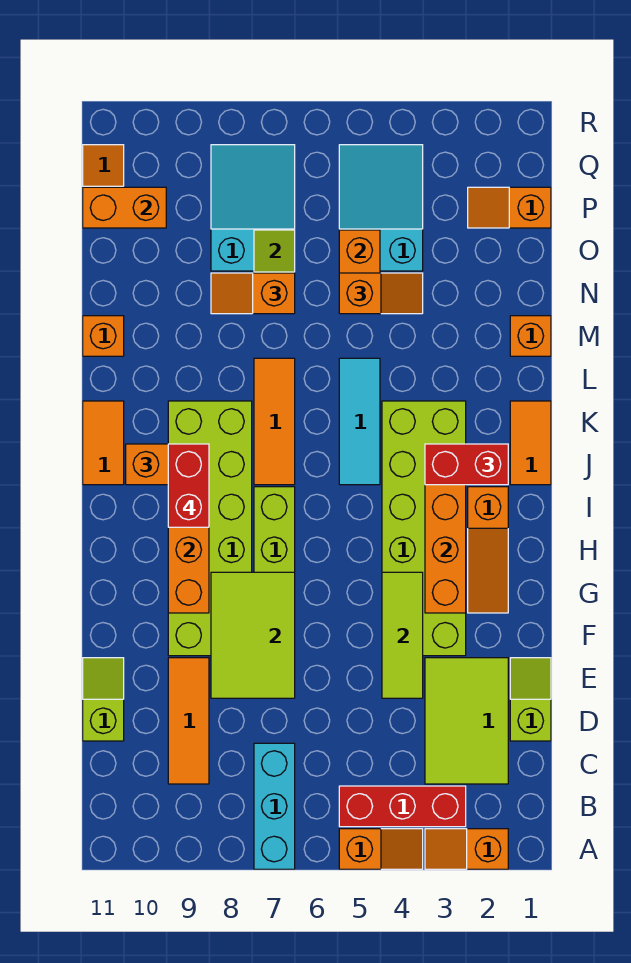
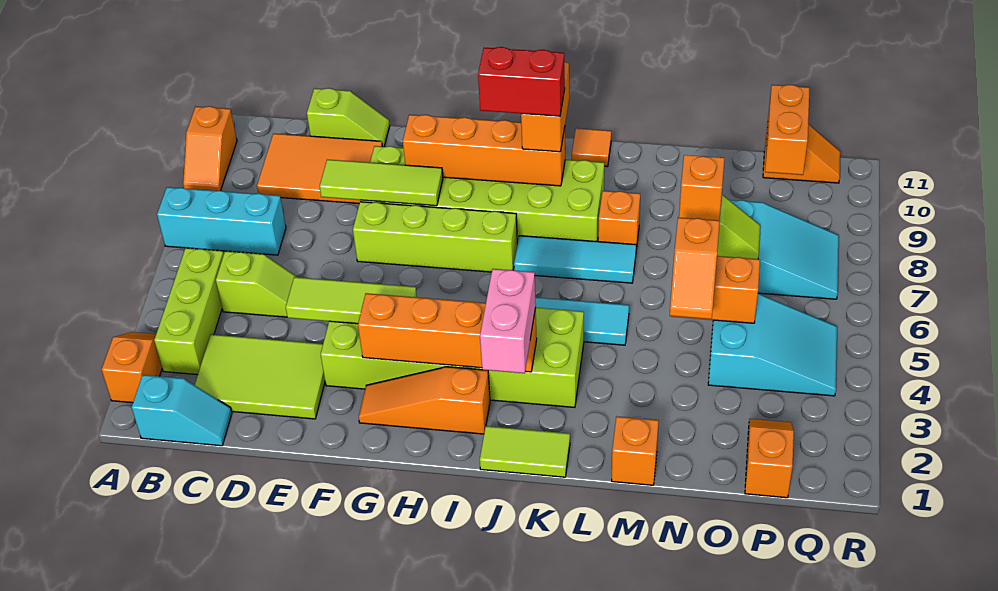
orange slope A4:A5 level 1 top 5 -> orange slope A9:A10 level 1 top 10
none -> cyan slope B1:C1 level 1 top B
red brick B3:B5 level 1 -> lime brick B3:B5 level 1
orange tile C9:E9 level 1 -> orange tile C9:E10 level 1
lime slope D1:E1 level 1 top D -> lime slope C5:D5 level 1 top C
lime tile E7:G8 level 2 -> lime tile E8:G8 level 2
orange tile J1:K1 level 1 -> lime tile J1:K1 level 1
red brick J2:J3 level 3 -> pink brick J2:J3 level 3
orange tile J7:L7 level 1 -> cyan tile J7:L7 level 1
orange tile J11:K11 level 1 -> orange tile K11 level 1
orange brick M11 level 1 -> orange brick L8 level 1

